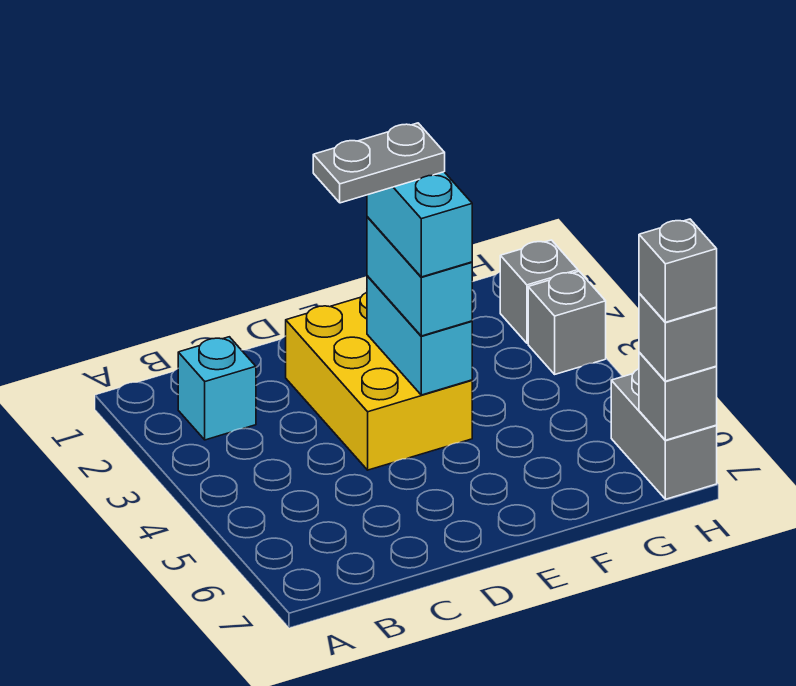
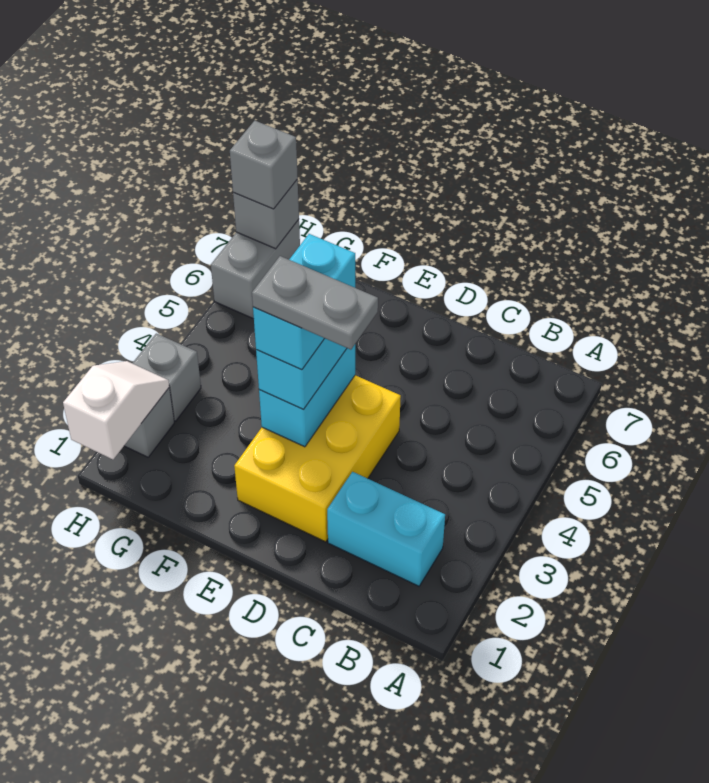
cyan brick B2 level 1 -> cyan brick B2:C2 level 1
none -> white slope H1:H2 level 2 top 1
grey brick H7 level 4 -> none

